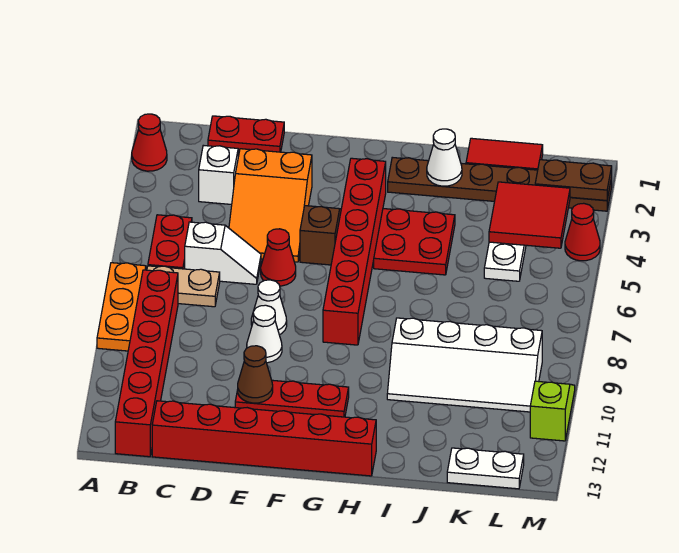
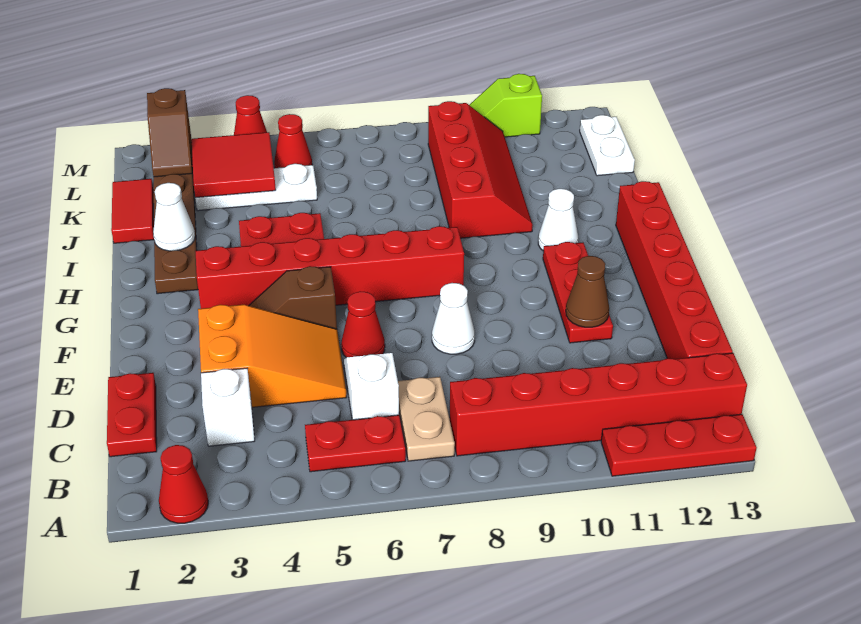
orange plate A7:A9 level 1 -> none
none -> red plate A11:A13 level 1
white cone E9 level 1 -> white cone H11 level 1
white slope I9:L10 level 1 top 9 -> red slope I9:L10 level 1 top 9
brown plate L2:M2 level 2 -> brown slope L2:M2 level 2 top M
none -> red cone L5 level 1

